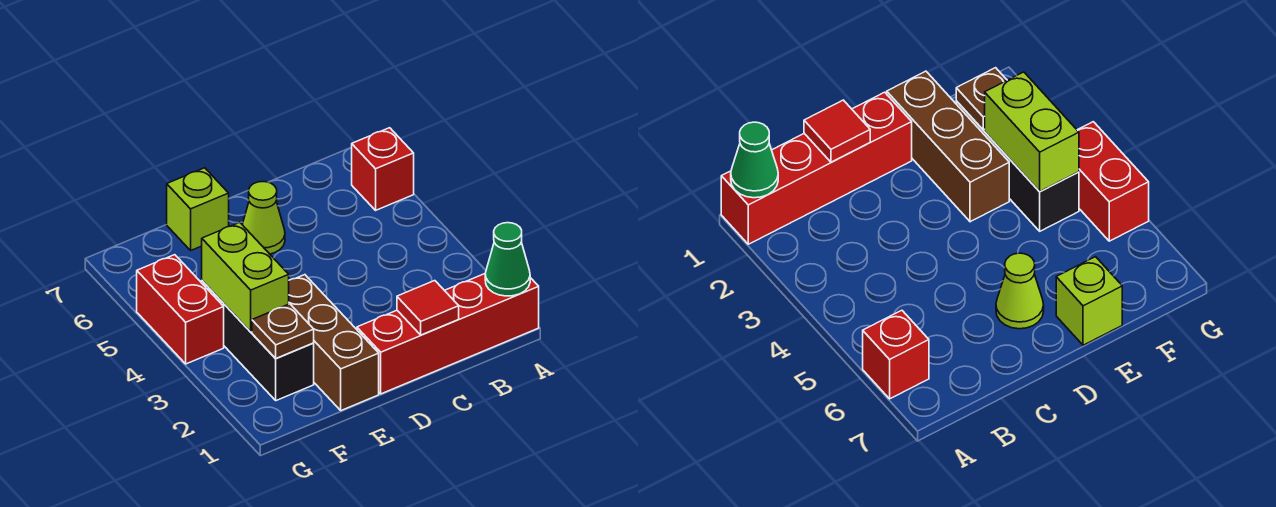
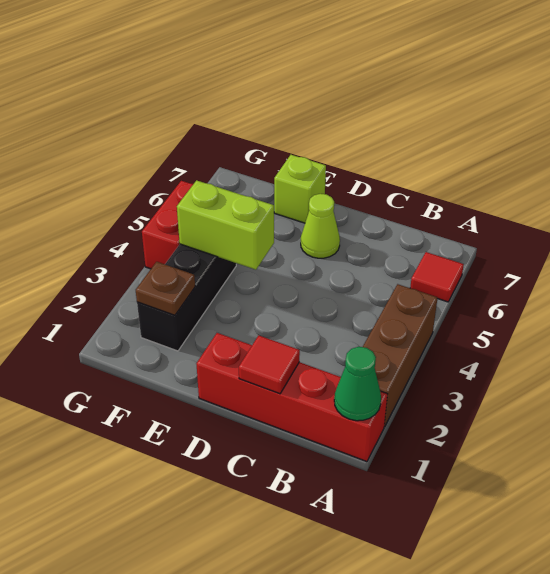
red brick A6 level 1 -> red tile A6 level 1
brown brick E1:E3 level 1 -> brown brick A2:A4 level 1
lime brick F3:F4 level 2 -> lime brick E4:F4 level 2

